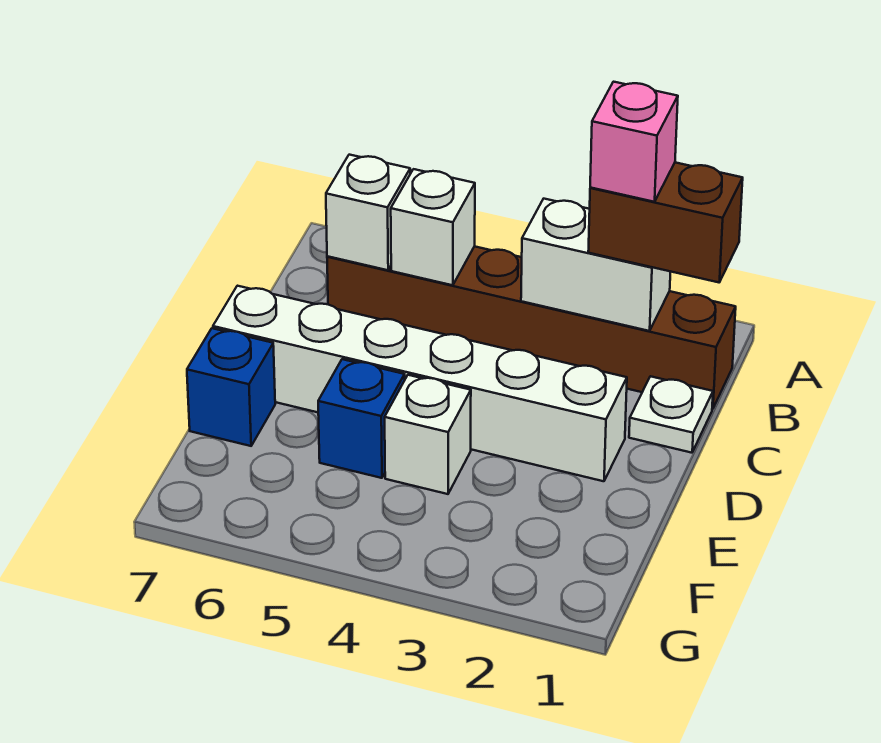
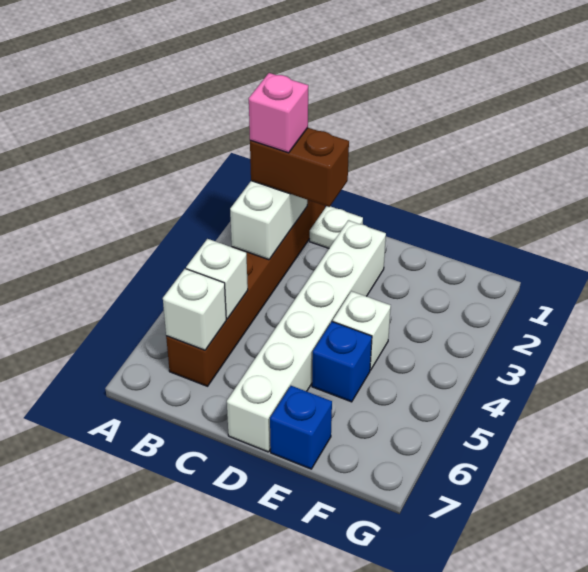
brown brick B1:B2 level 3 -> brown brick B2:C2 level 3

